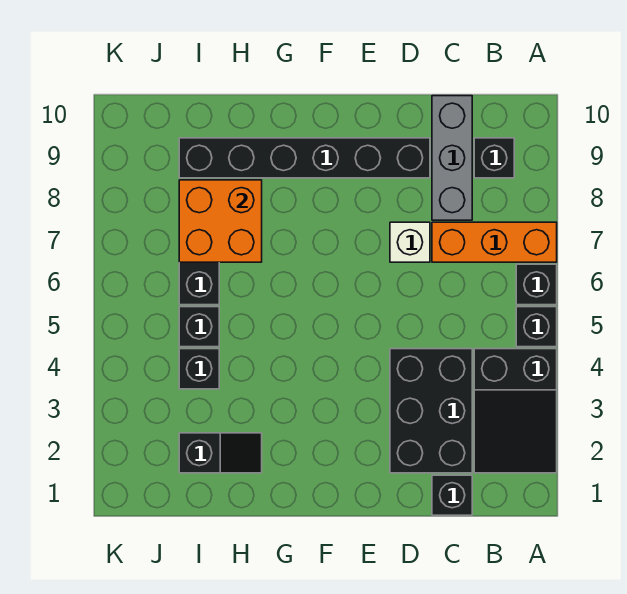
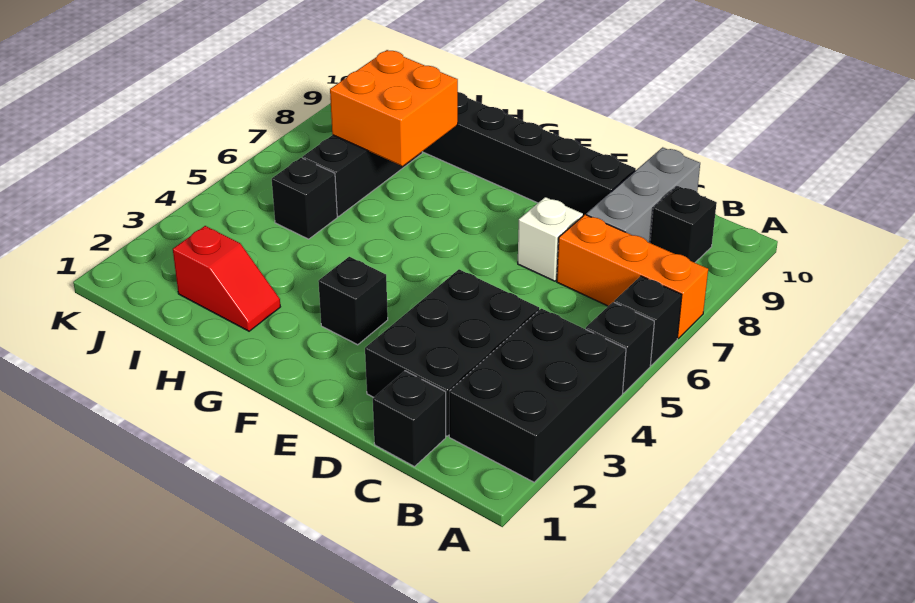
black slope A2:B4 level 1 top 4 -> black brick A2:B4 level 1
black slope H2:I2 level 1 top I -> red slope H2:I2 level 1 top I
black brick I4 level 1 -> black brick F3 level 1

